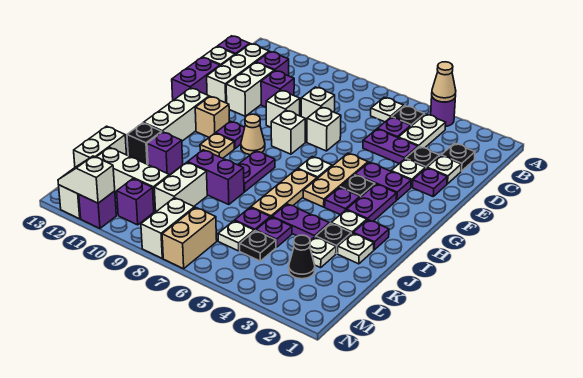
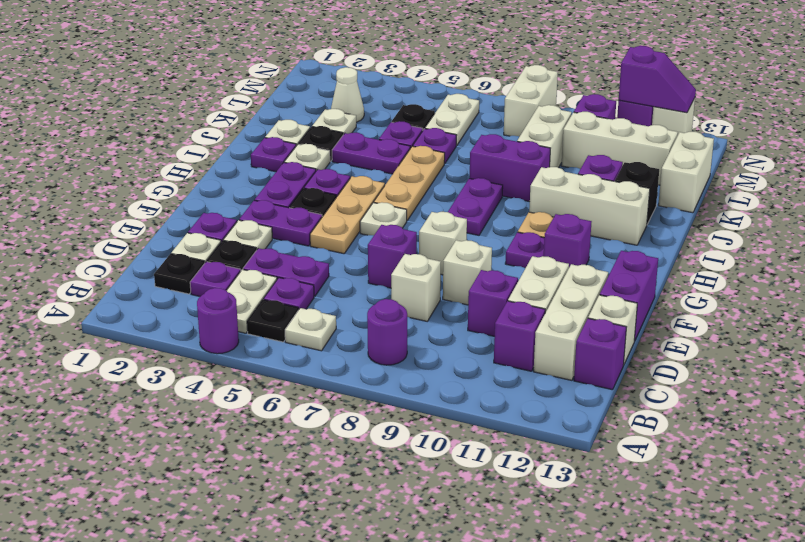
tan cone A4 level 2 -> none
none -> purple round brick B8 level 1
none -> purple plate C3 level 1
white brick E7 level 1 -> purple brick E7 level 1
tan cone G9 level 1 -> none
tan brick G11 level 1 -> purple brick G11 level 1
white brick G12:I12 level 1 -> white brick I10:I12 level 1
black cone L3 level 1 -> white cone L3 level 1
white plate L6 level 1 -> white plate L6:M6 level 1
tan brick M7:N7 level 1 -> none
white slope N11:N12 level 2 top 11 -> purple slope N11:N12 level 2 top 11

